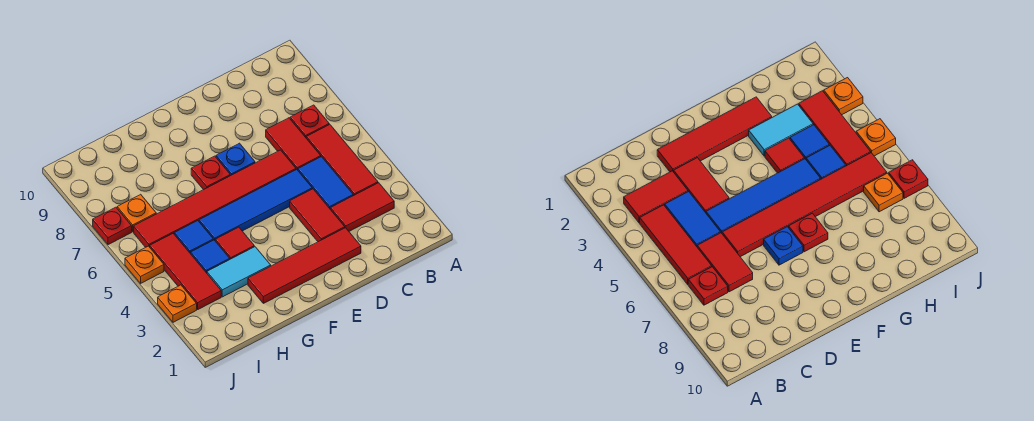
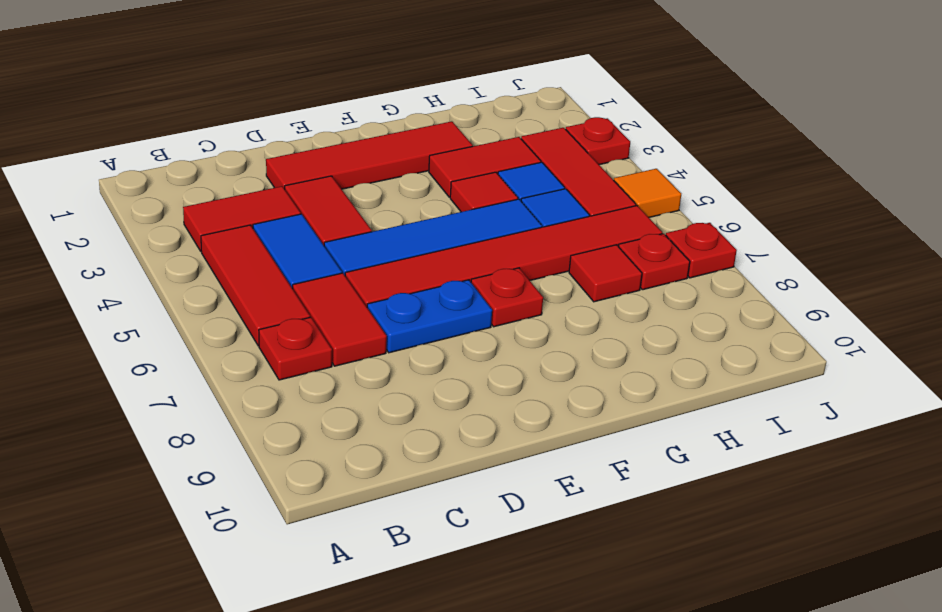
blue plate E7 level 1 -> blue plate D7:E7 level 1
cyan tile G3:H3 level 1 -> red tile G3:H3 level 1
none -> red tile H7 level 1
orange plate I7 level 1 -> red plate I7 level 1
orange plate J3 level 1 -> red plate J3 level 1
orange plate J5 level 1 -> orange tile J5 level 1

